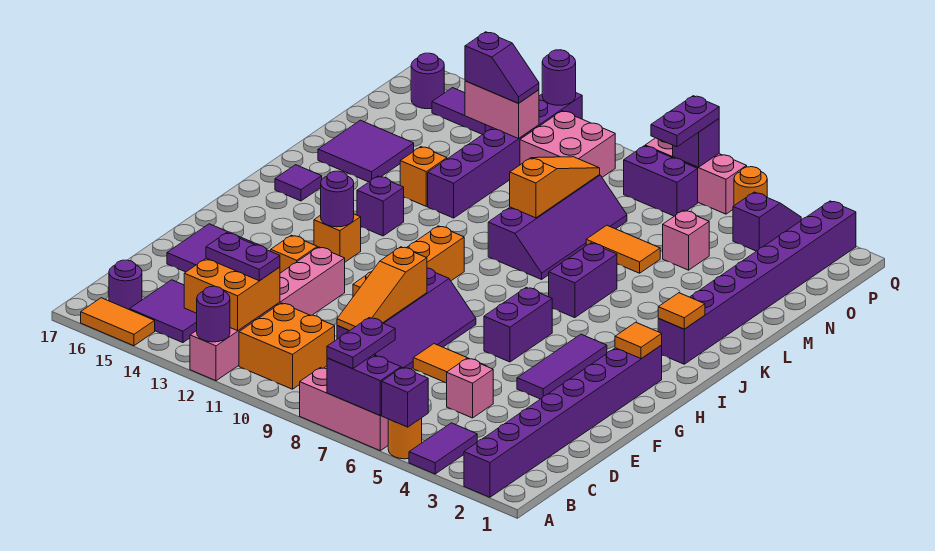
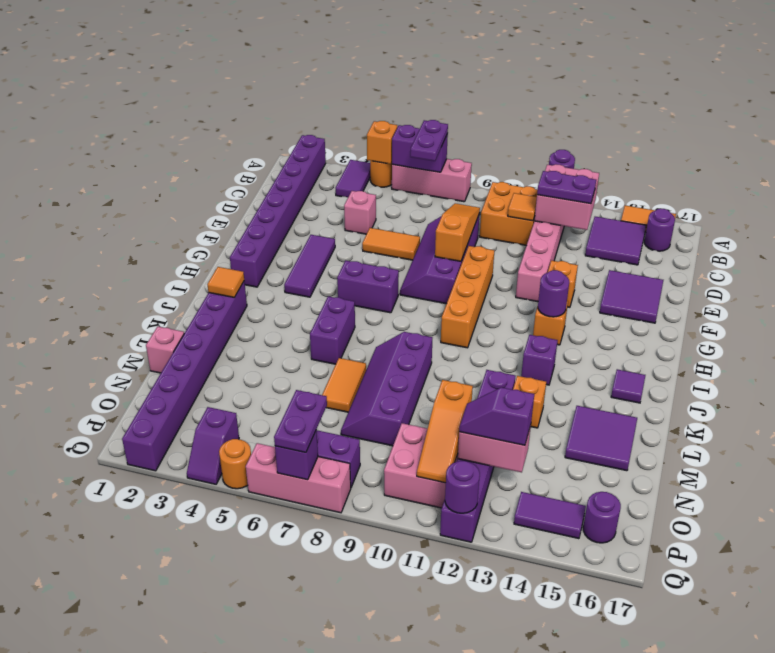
purple brick A5 level 2 -> orange brick A5 level 2
orange brick B12:C13 level 2 -> pink brick B12:C13 level 2
purple brick G6:H6 level 1 -> purple brick H6:H7 level 1
orange tile H2 level 2 -> orange tile C11 level 2
orange slope L9:N9 level 2 top L -> orange slope N11:P11 level 2 top N
orange tile M6:M7 level 1 -> orange tile L7:M7 level 1
pink brick N5 level 1 -> pink brick M1 level 1

